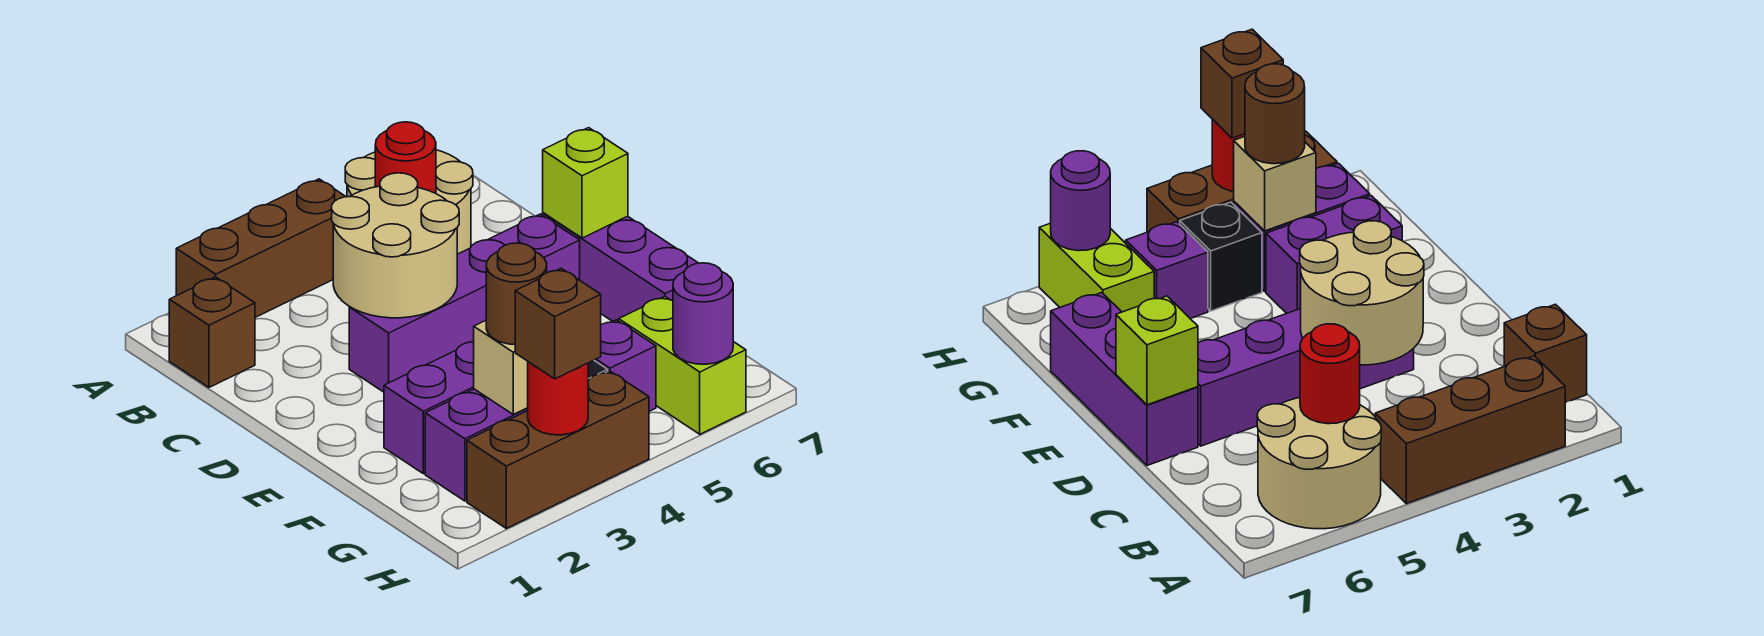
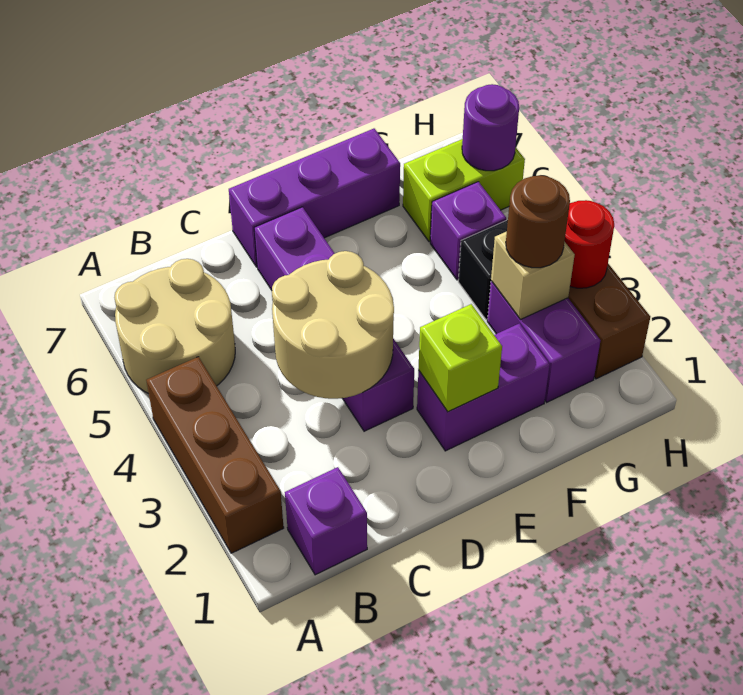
brown brick B1 level 1 -> purple brick B1 level 1
red round brick B5 level 2 -> none
lime brick D7 level 2 -> lime brick E2 level 2
purple brick F2:F3 level 1 -> purple brick E2:F2 level 1
brown brick H3 level 3 -> none

